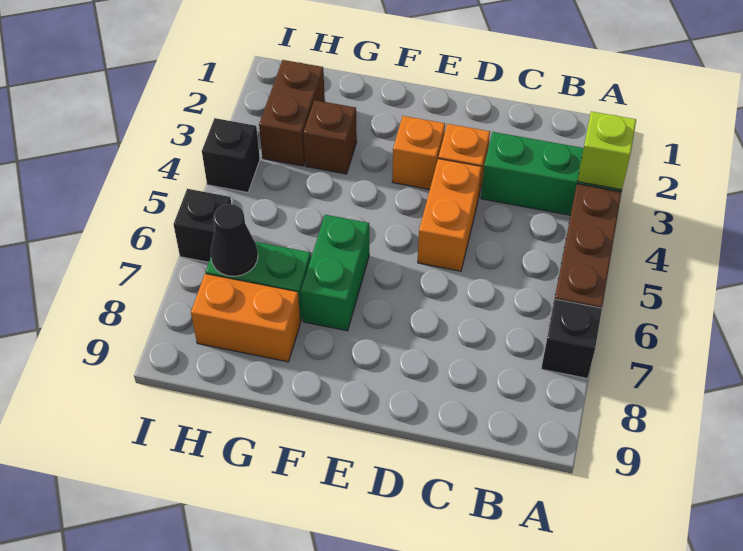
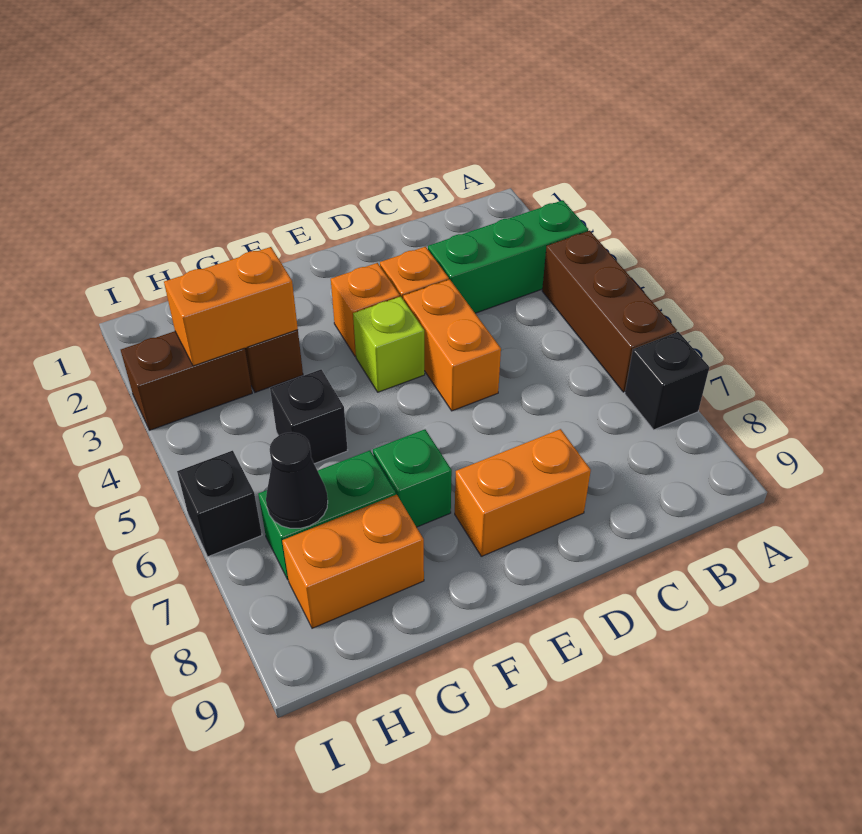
lime brick A3 level 2 -> lime brick E4 level 1
none -> orange brick D8:E8 level 1
green brick F6:F7 level 1 -> green brick F7 level 1
none -> orange brick G3:H3 level 2
brown brick H2:H3 level 1 -> brown brick H3:I3 level 1
black brick I4 level 1 -> black brick G5 level 1

